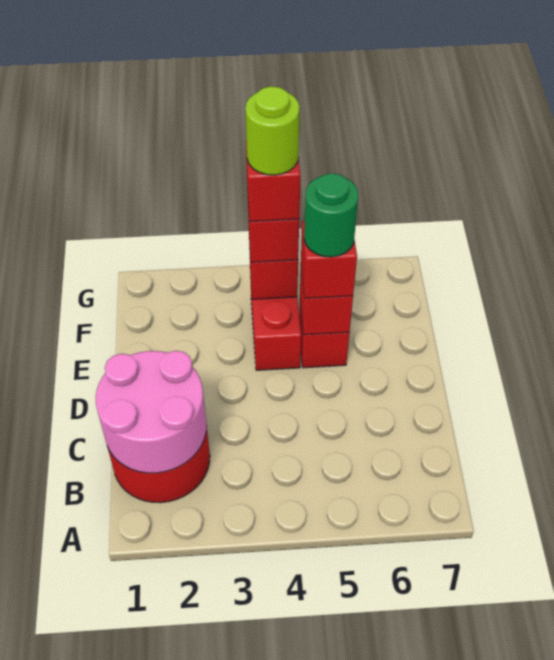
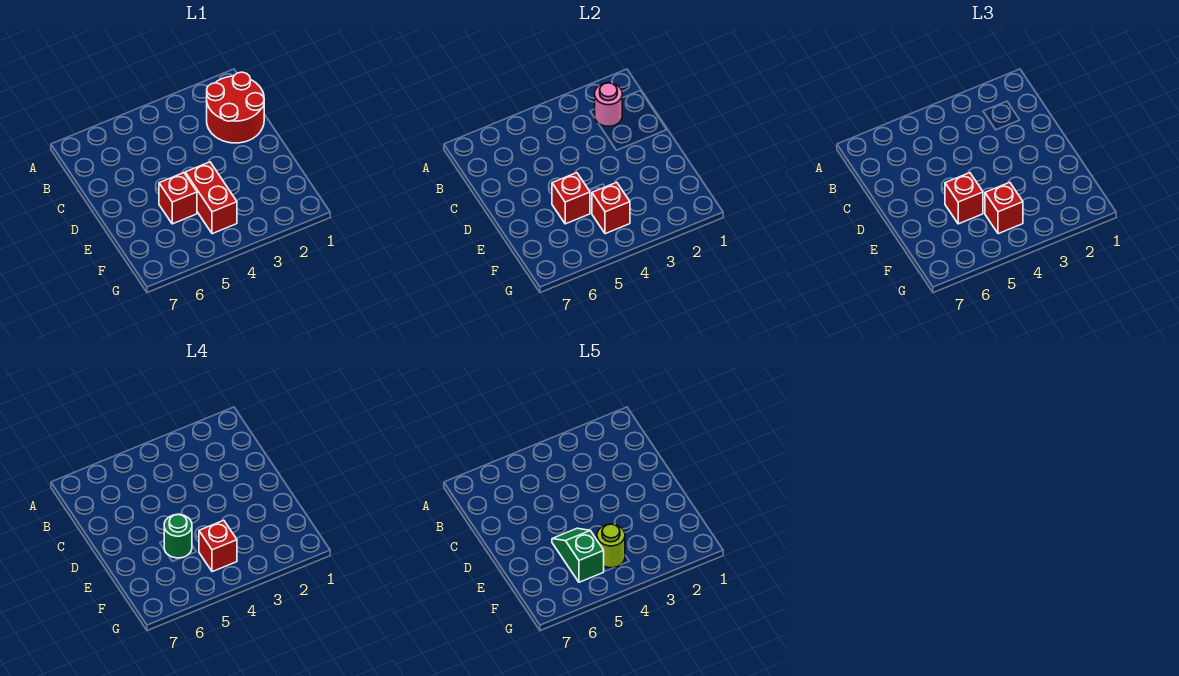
pink round brick B1:C2 level 2 -> pink round brick B2 level 2
none -> green slope E5:F5 level 5 top F

